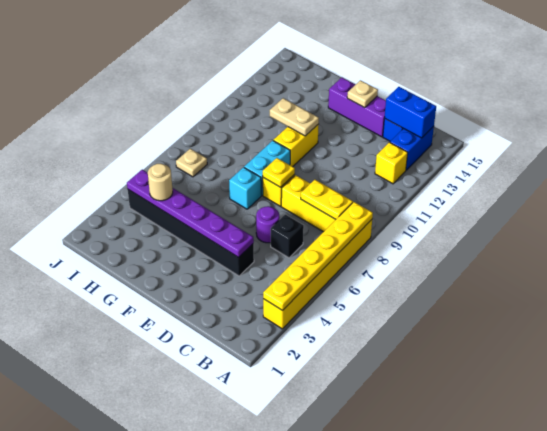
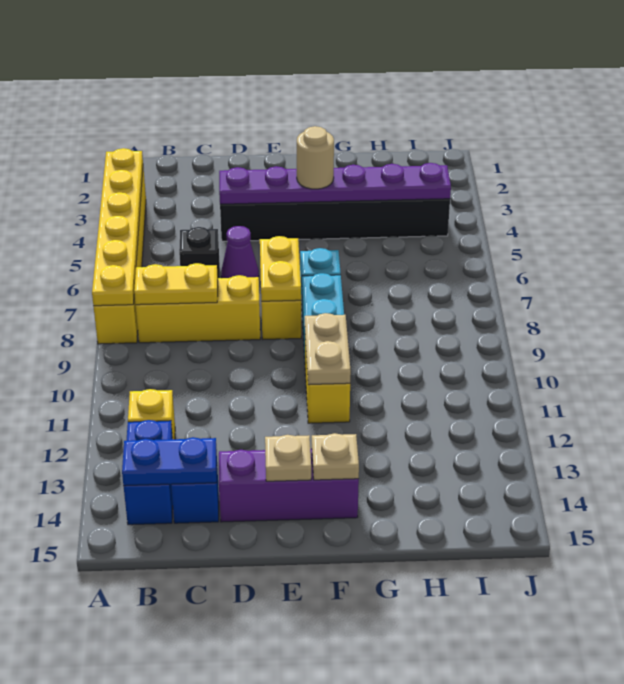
blue brick B14:C14 level 2 -> blue plate B14:C14 level 2
purple round brick D6 level 1 -> purple cone D6 level 1
yellow plate E8 level 2 -> yellow plate E7:E8 level 2
tan plate F11:G11 level 2 -> tan plate F10:F11 level 2
tan round brick H4 level 3 -> tan round brick F4 level 3
tan plate I7 level 1 -> tan plate F14 level 2

